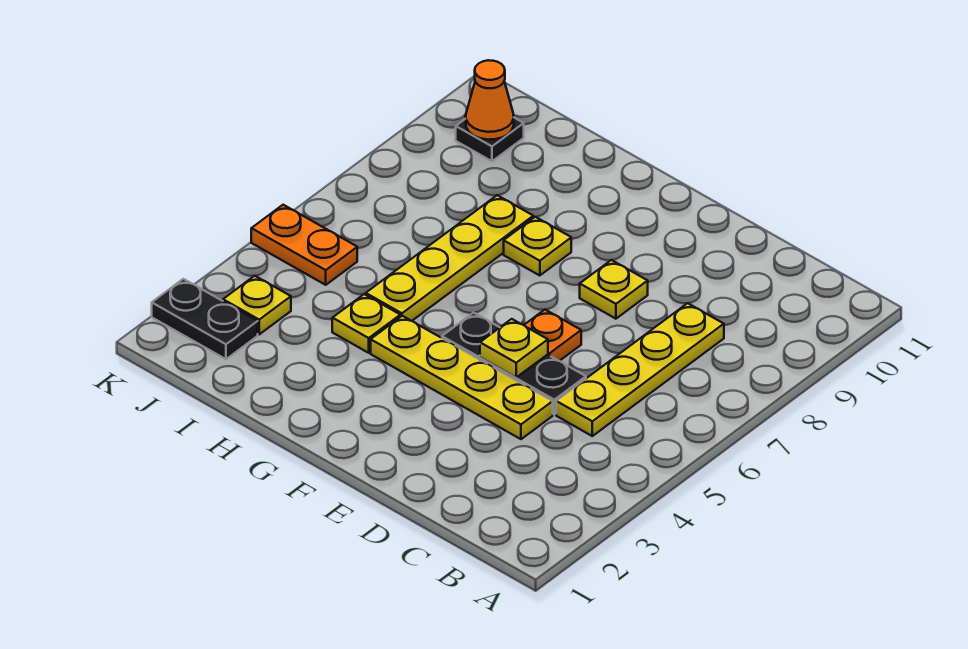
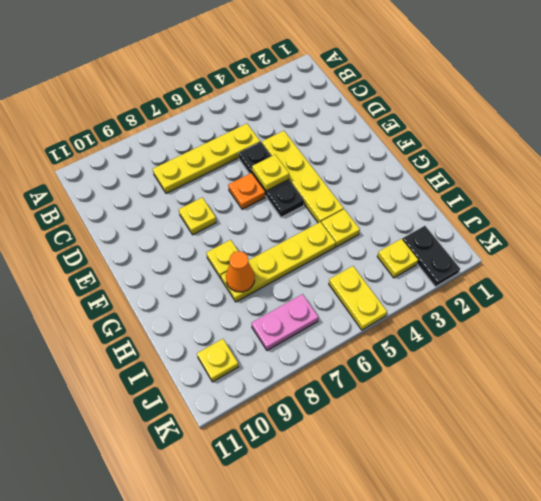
orange plate J5:K5 level 1 -> yellow plate J5:K5 level 1
none -> pink plate J7:J8 level 1
black plate J10 level 1 -> yellow plate J10 level 1
orange cone J10 level 2 -> orange cone H8 level 2

